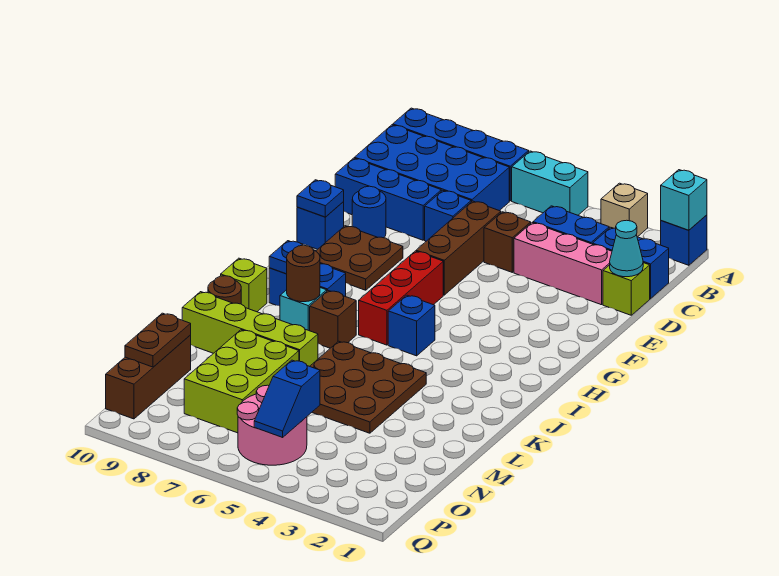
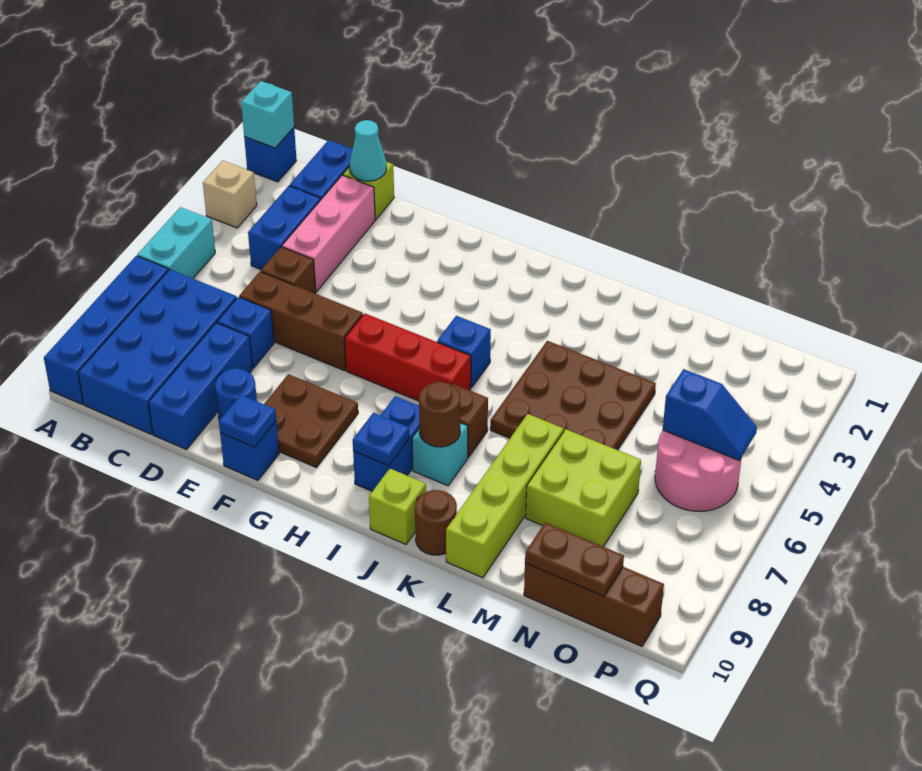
lime brick M7:O8 level 1 -> lime brick M7:N8 level 1

